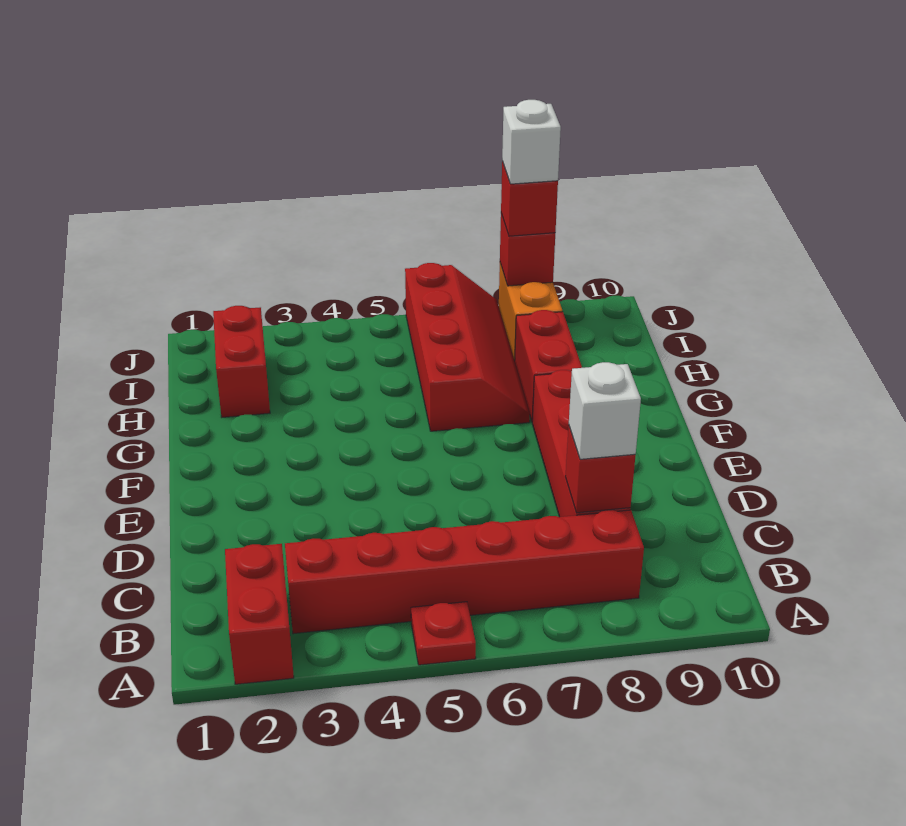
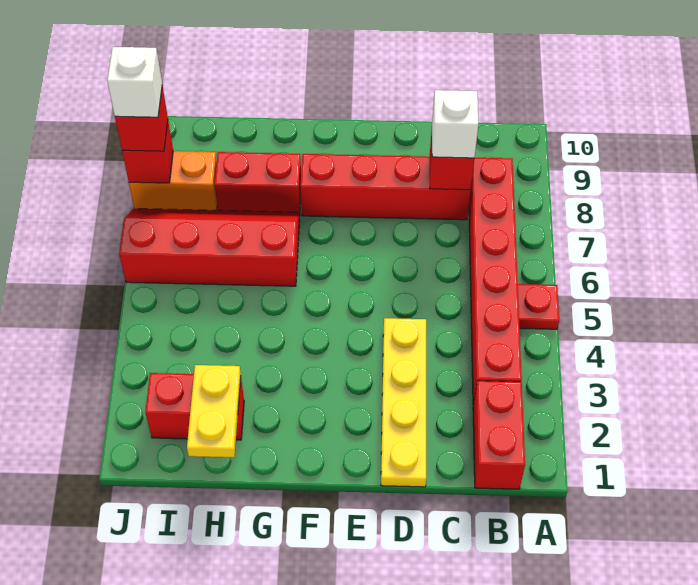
red brick A2:B2 level 1 -> red brick B1:B2 level 1
none -> yellow plate D1:D4 level 1
none -> yellow plate H1:H2 level 2

